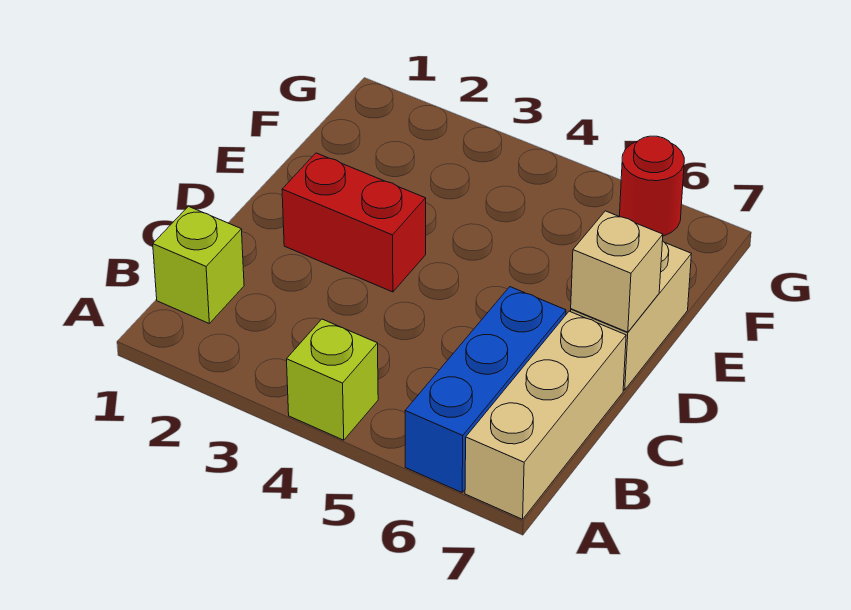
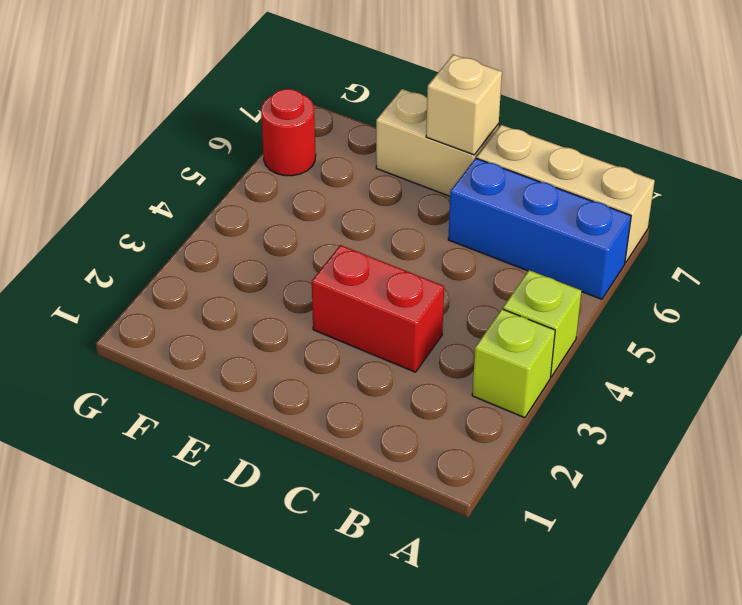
lime brick B1 level 1 -> lime brick A3 level 1
red brick D2:D3 level 1 -> red brick C3:D3 level 1

